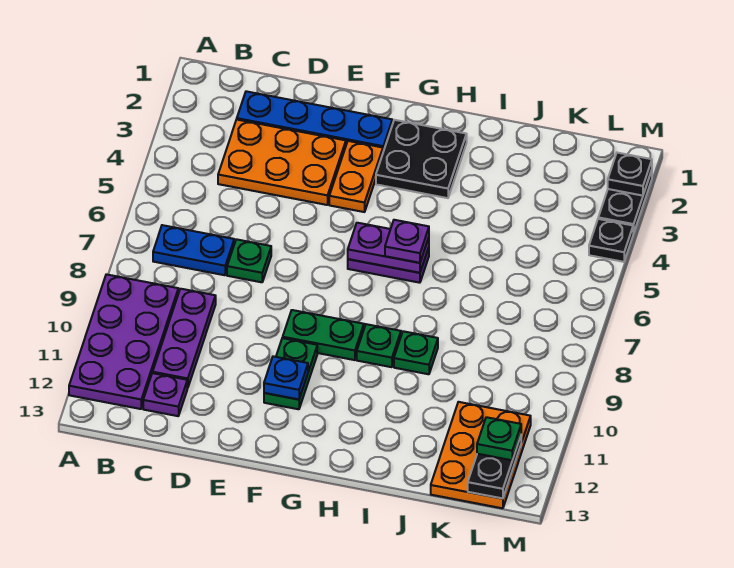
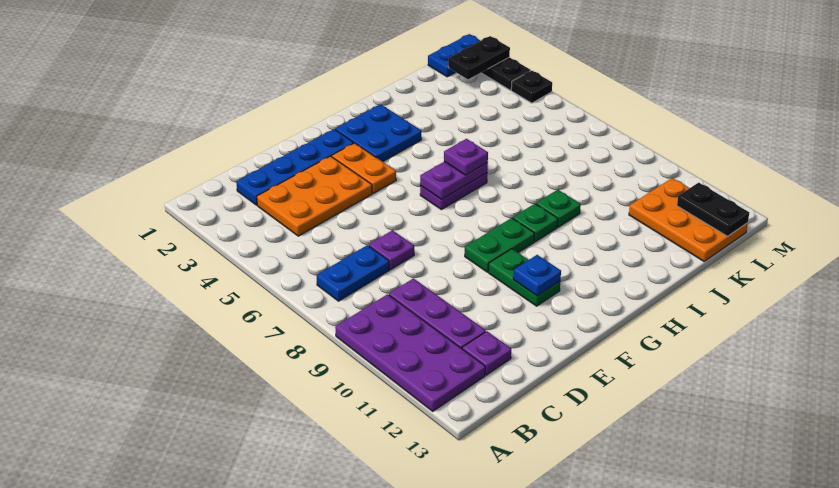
green plate D7 level 1 -> purple plate D7 level 1
black plate G2:H3 level 1 -> blue plate G2:H3 level 1
none -> blue plate L1:M1 level 1
green plate L12 level 3 -> none
black plate M2 level 2 -> black plate L2:M2 level 2

